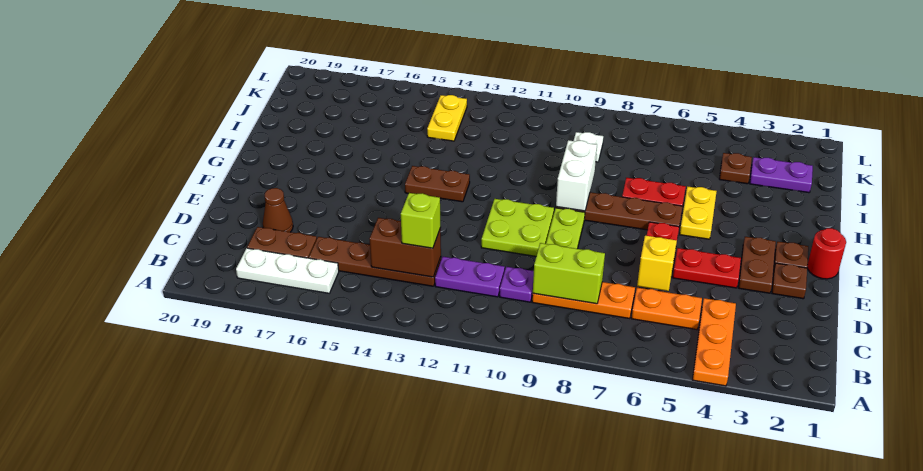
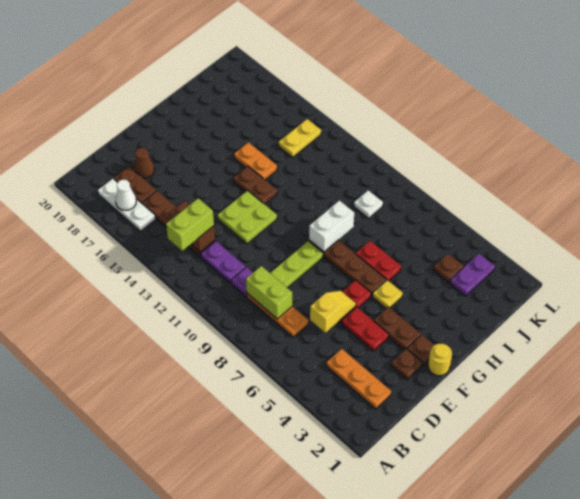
orange plate A4:C4 level 1 -> orange plate C2:C4 level 1
none -> white cone B17 level 2
orange plate C5:C6 level 1 -> orange plate H14:H15 level 1
lime brick C13 level 3 -> lime brick B13:C13 level 3
brown plate E3:F3 level 1 -> brown plate F3:F4 level 1
lime plate E10:F11 level 1 -> lime plate E12:F13 level 1
red round brick F1 level 1 -> yellow round brick F1 level 1
yellow plate G5:H5 level 1 -> yellow plate G5 level 1
purple plate J2:J3 level 1 -> purple plate J3:K3 level 1

